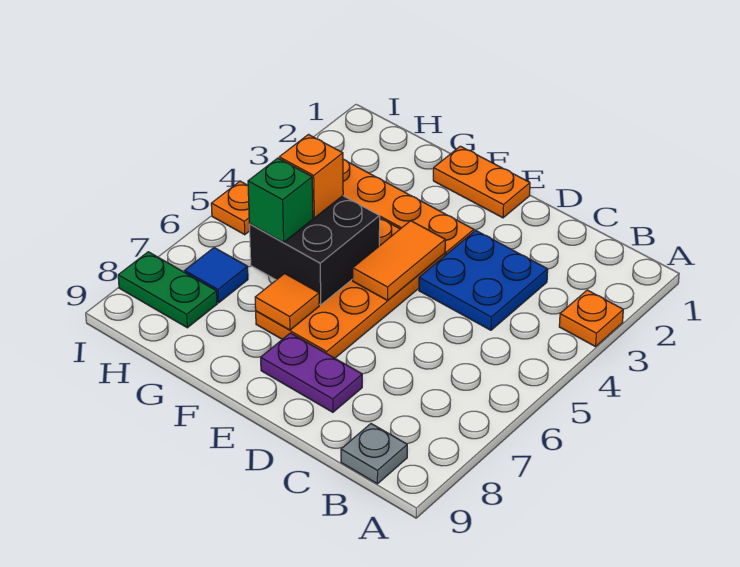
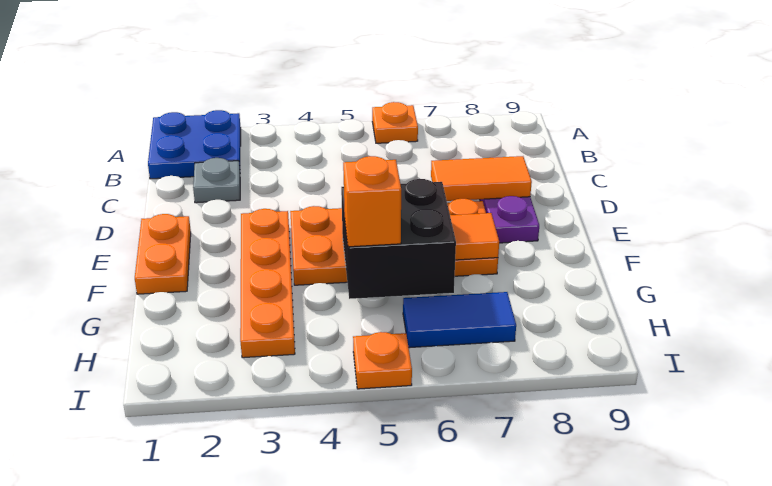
orange plate A3 level 1 -> orange plate A6 level 1
grey plate B9 level 1 -> grey plate C2 level 1
blue plate C3:D4 level 1 -> blue plate A1:B2 level 1
orange tile E4:E5 level 2 -> orange tile D7:D8 level 2
green brick G6 level 3 -> none
blue tile H7 level 1 -> blue tile H6:H7 level 1
green plate H8:I8 level 1 -> none

